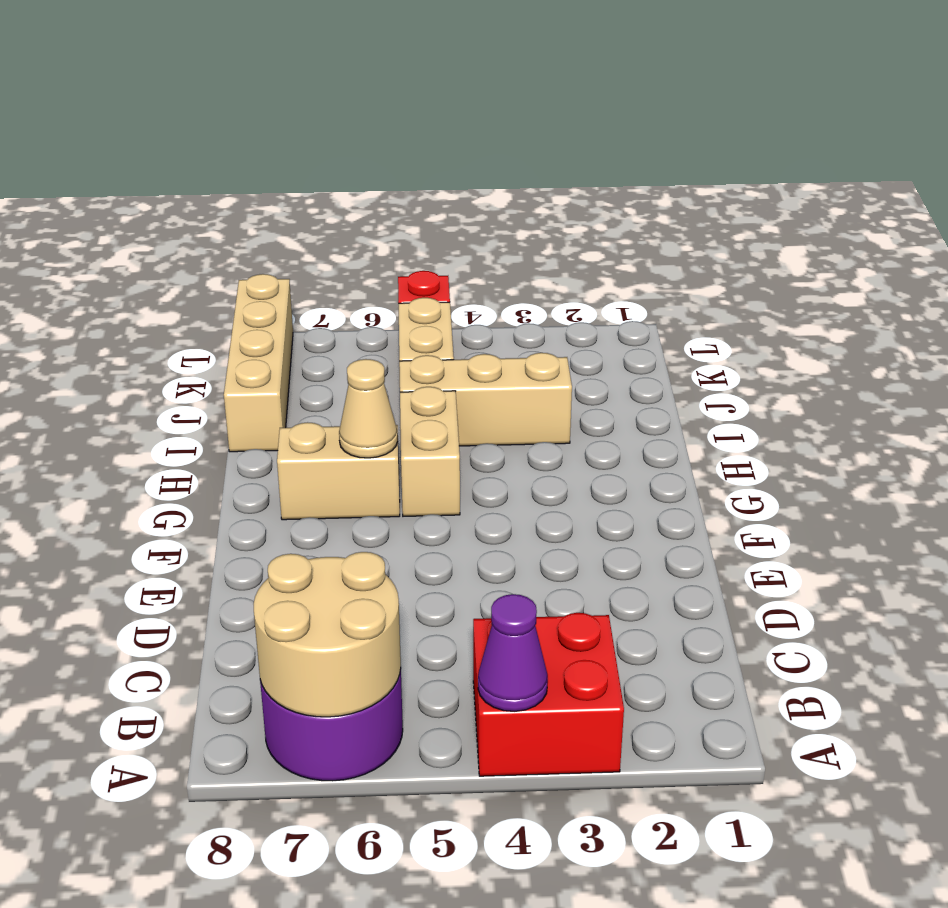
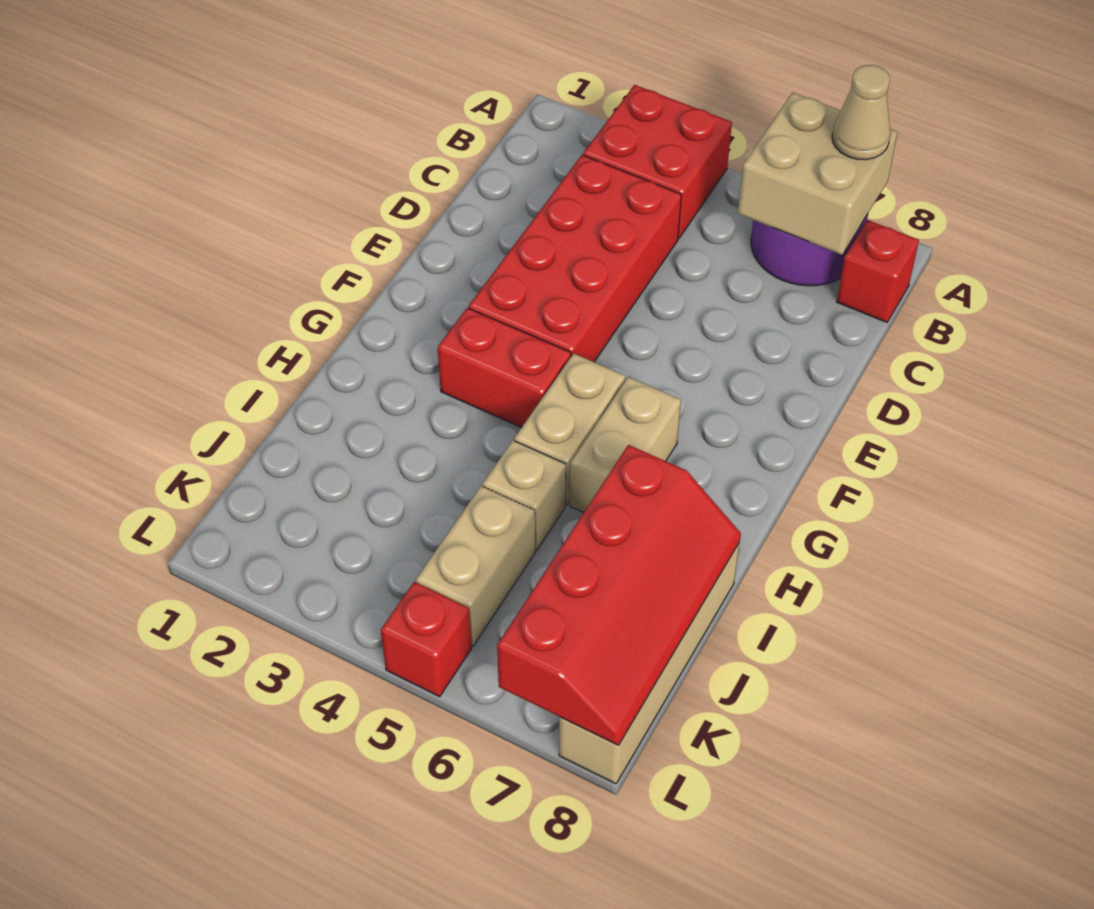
purple cone A4 level 2 -> none
tan round brick A6:B7 level 2 -> tan brick A6:B7 level 2
none -> red brick B8 level 1
none -> red brick C3:F4 level 1
none -> red brick G3:G4 level 1
tan brick G6:G7 level 1 -> tan brick G6:H6 level 1
tan cone G6 level 2 -> tan cone A7 level 3
tan brick I3:I5 level 1 -> tan brick I5 level 1
none -> red slope I7:L8 level 2 top 7

